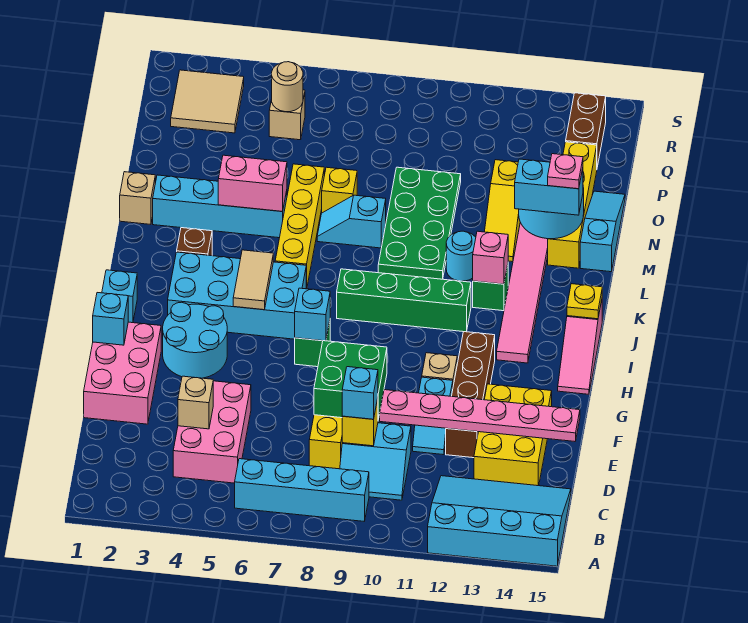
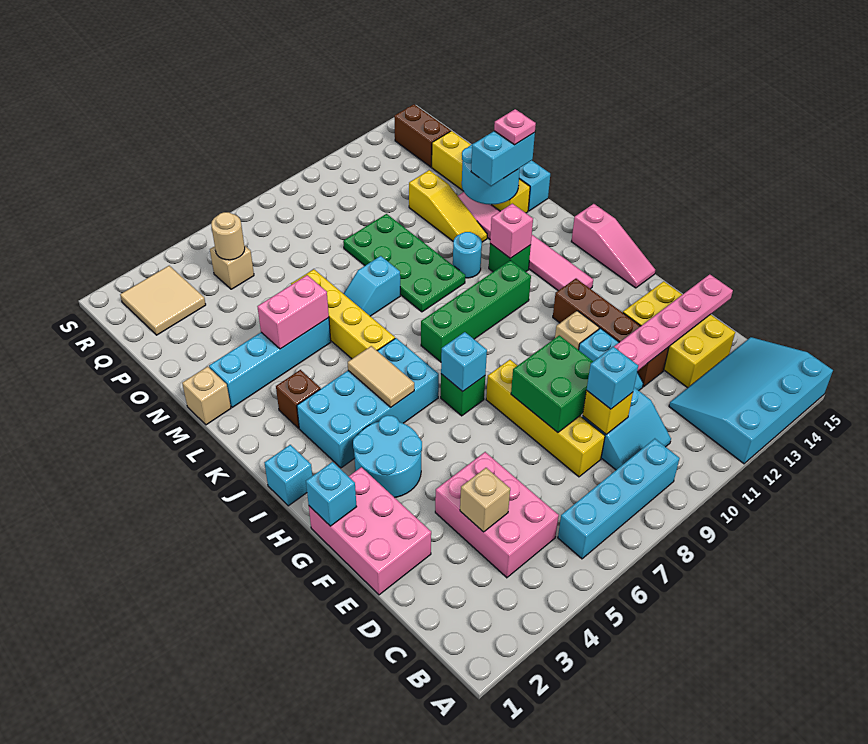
yellow plate J15 level 2 -> none
yellow brick N7 level 1 -> none

